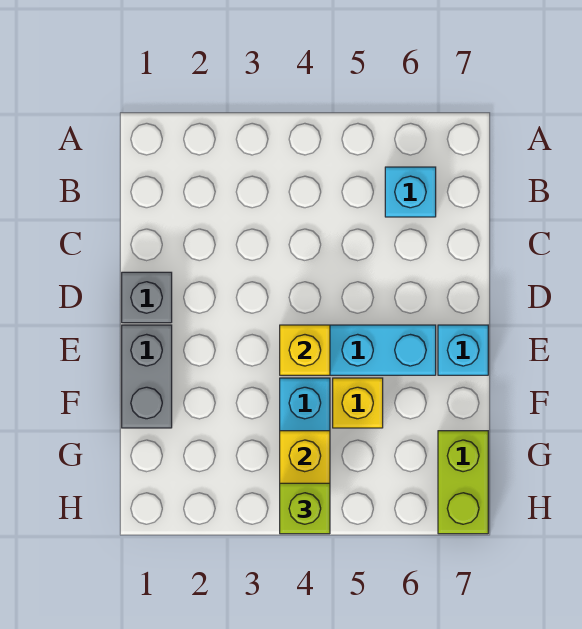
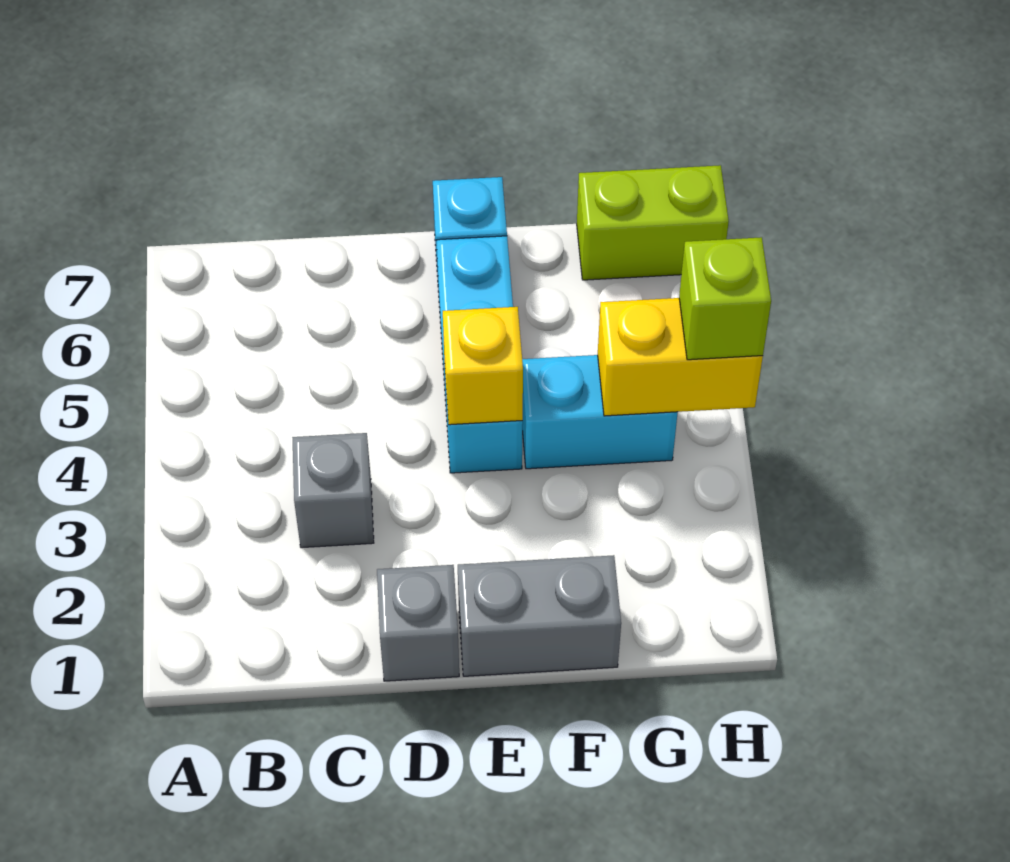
cyan brick B6 level 1 -> none
none -> grey brick C3 level 1
yellow brick F5 level 1 -> none

